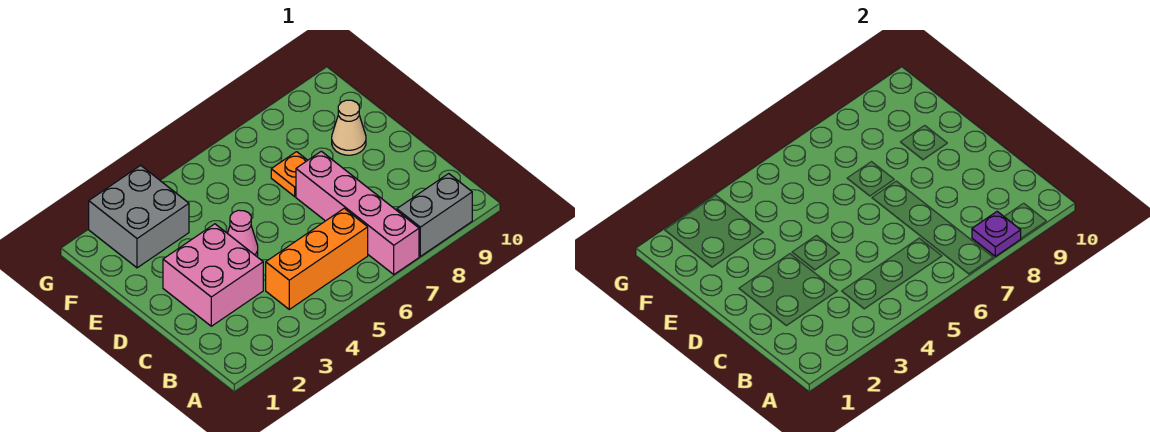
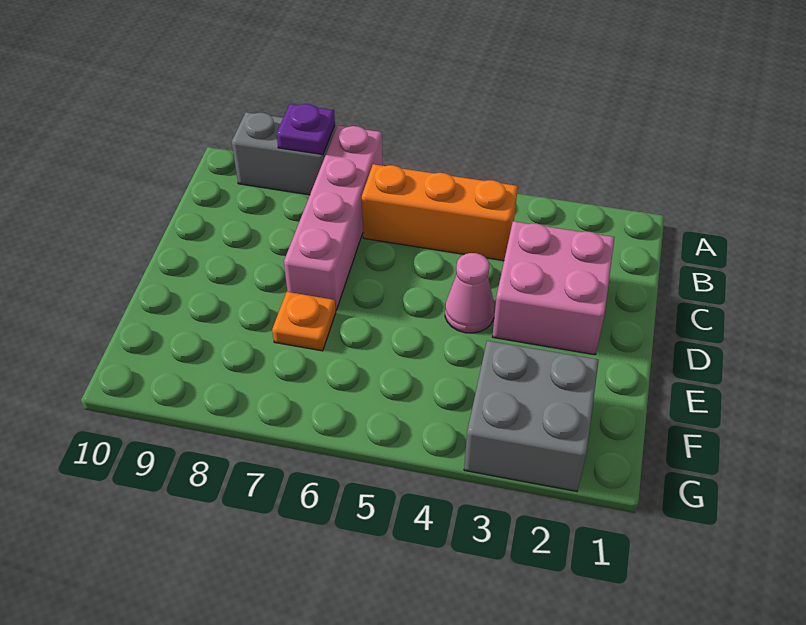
tan cone E9 level 1 -> none

